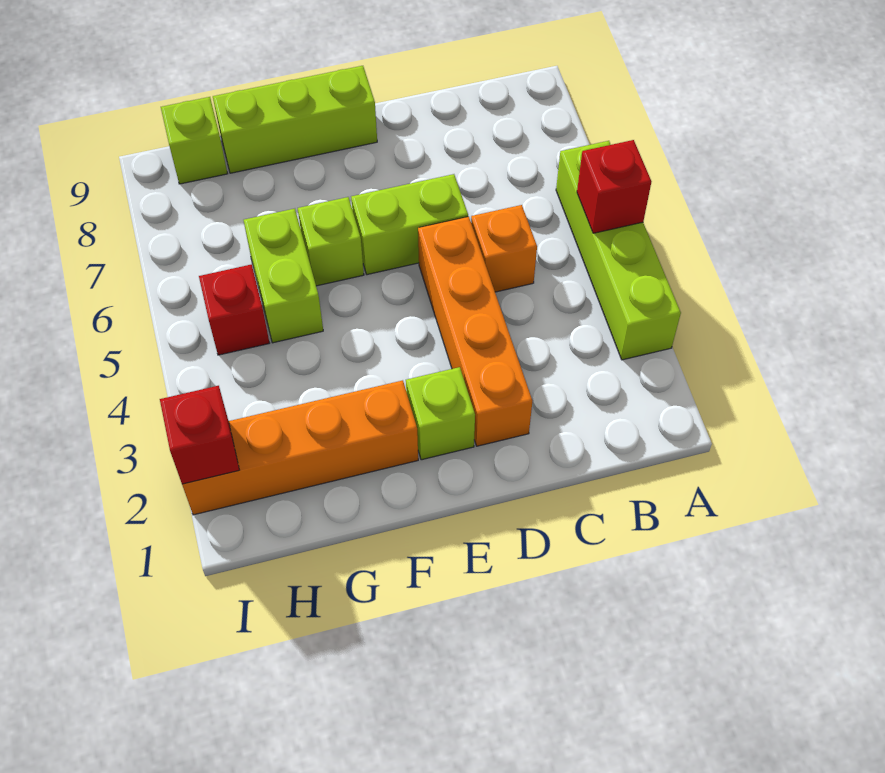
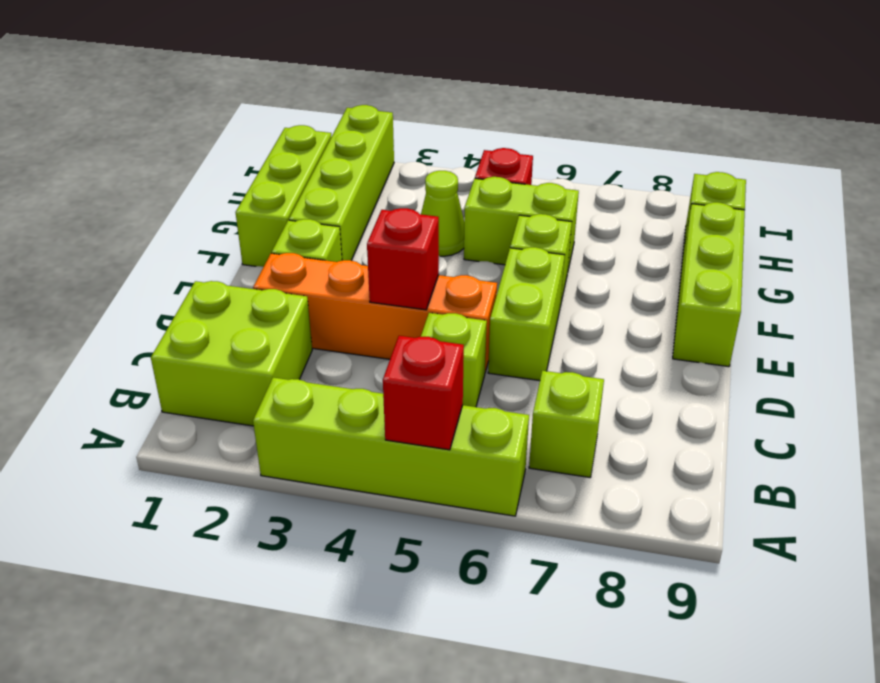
none -> lime brick B1:C2 level 1
none -> lime brick B7 level 1
orange brick C5 level 1 -> lime brick C5 level 1
none -> lime brick F1:H1 level 1
orange brick F2:I2 level 1 -> lime brick F2:I2 level 1
none -> lime cone G4 level 1
red brick I2 level 2 -> red brick D4 level 2

